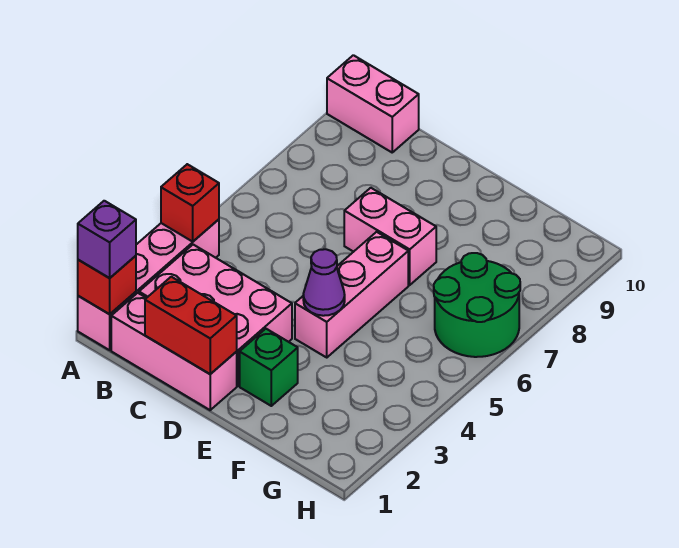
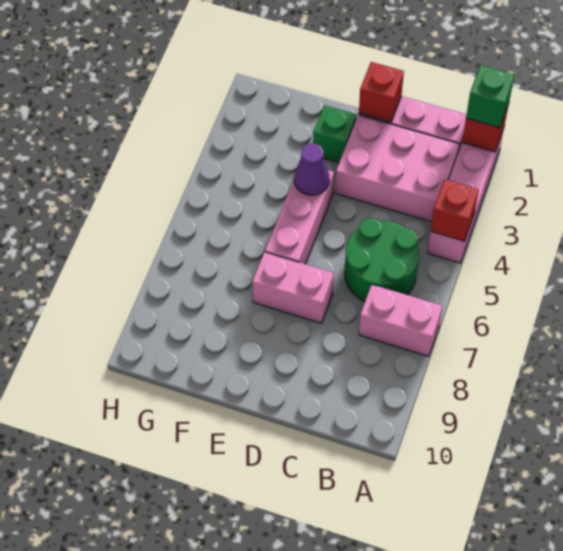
purple brick A1 level 3 -> green brick A1 level 3
pink brick A10:B10 level 1 -> pink brick A7:B7 level 1
red brick C1:D1 level 2 -> red brick D1 level 2
green round brick G6:H7 level 1 -> green round brick B5:C6 level 1

